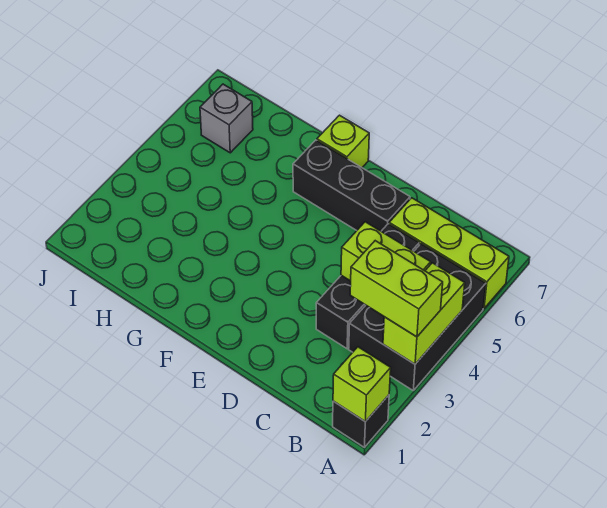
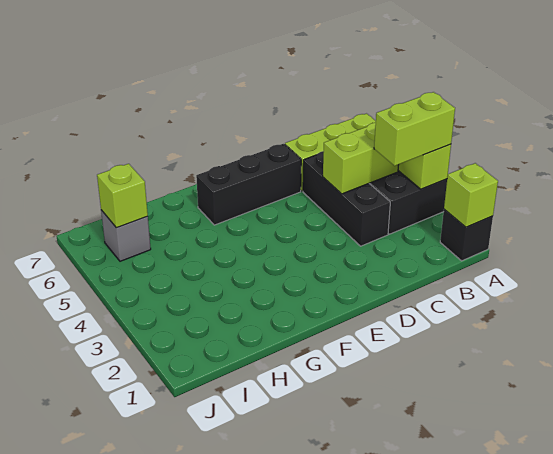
lime brick F7 level 1 -> lime brick I6 level 2

